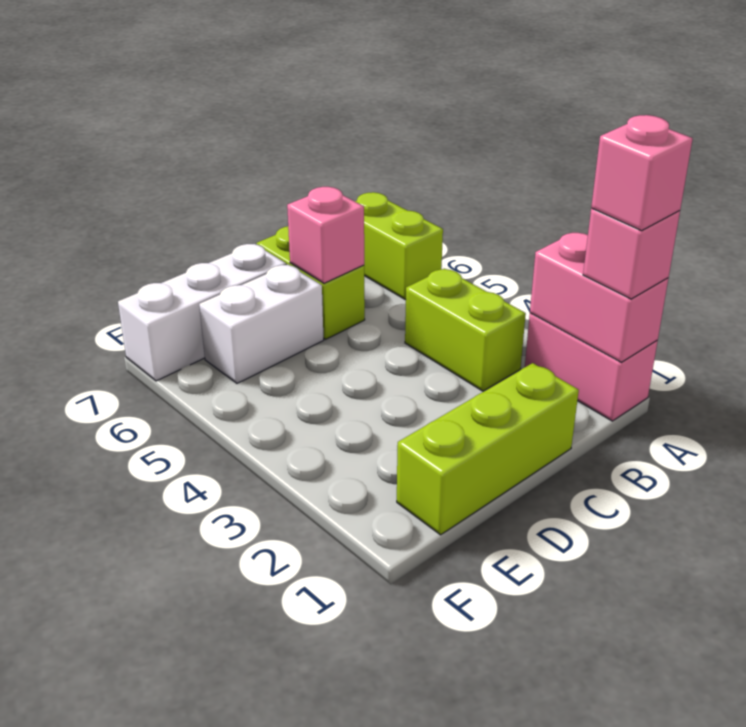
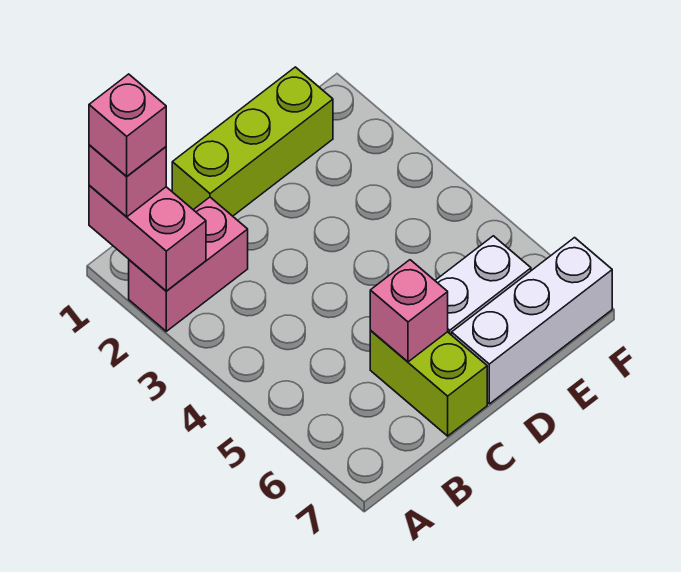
pink brick A1:A2 level 1 -> pink brick A2:B2 level 1
lime brick A6:A7 level 1 -> none
lime brick B3:B4 level 1 -> none

